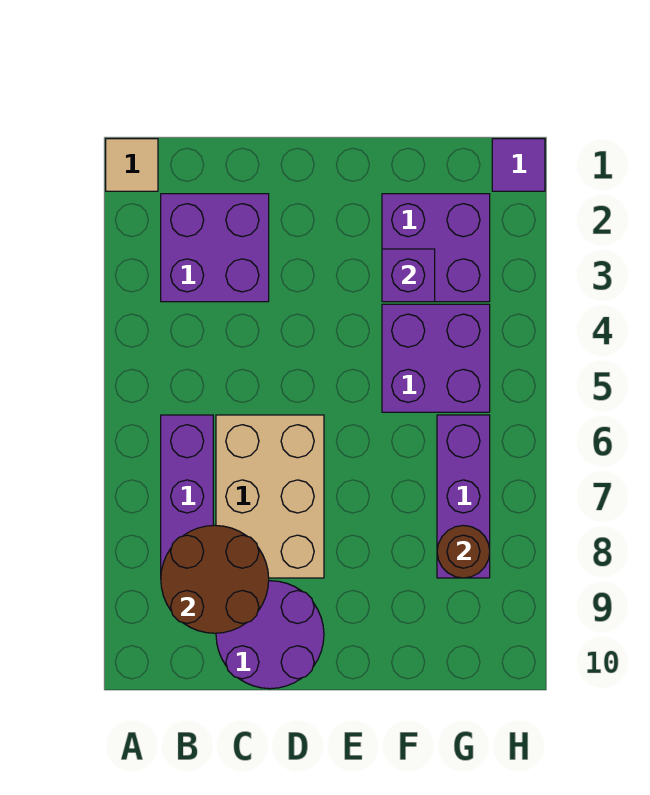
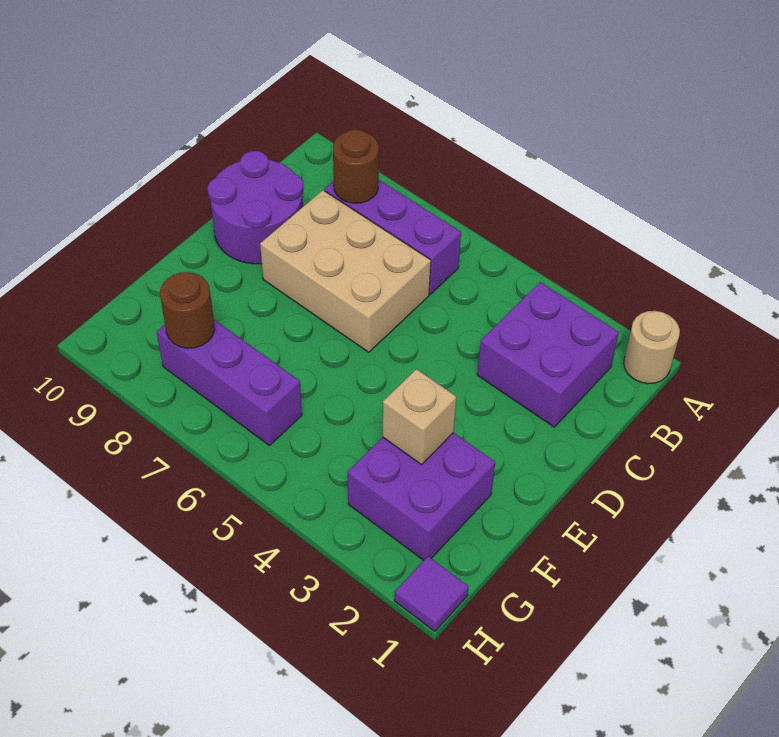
tan tile A1 level 1 -> tan round brick A1 level 1
brown round brick B8:C9 level 2 -> brown round brick B8 level 2
purple brick F3 level 2 -> tan brick F3 level 2
purple brick F4:G5 level 1 -> none

